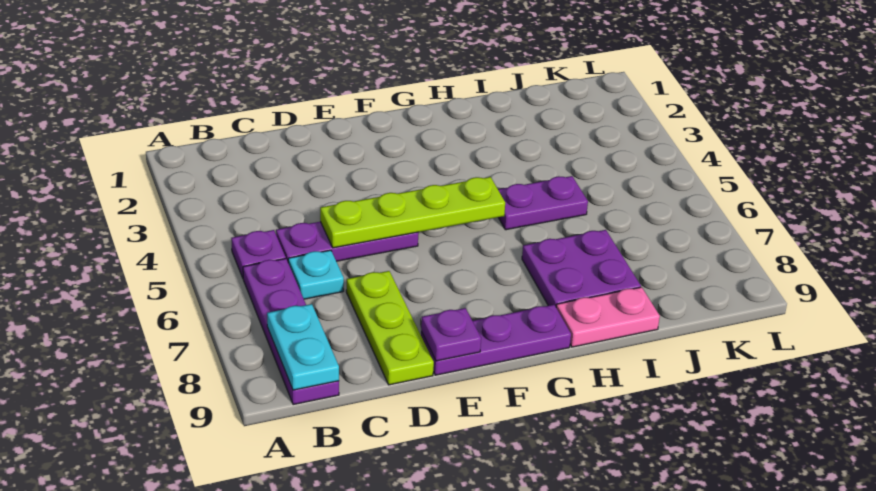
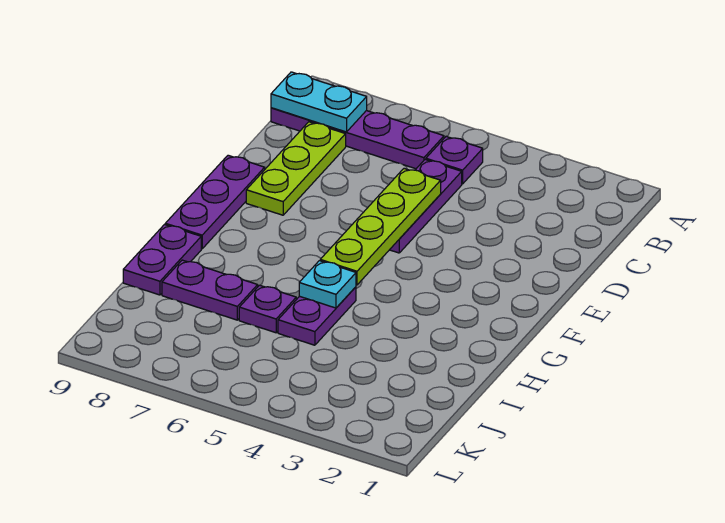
cyan plate C6 level 1 -> cyan plate H5 level 2
lime plate D7:D9 level 1 -> lime plate C8:E8 level 1
purple plate E9 level 2 -> purple plate I6 level 1
purple plate H7:I8 level 1 -> purple plate I7:I8 level 1
pink plate H9:I9 level 1 -> purple plate H9:I9 level 1

